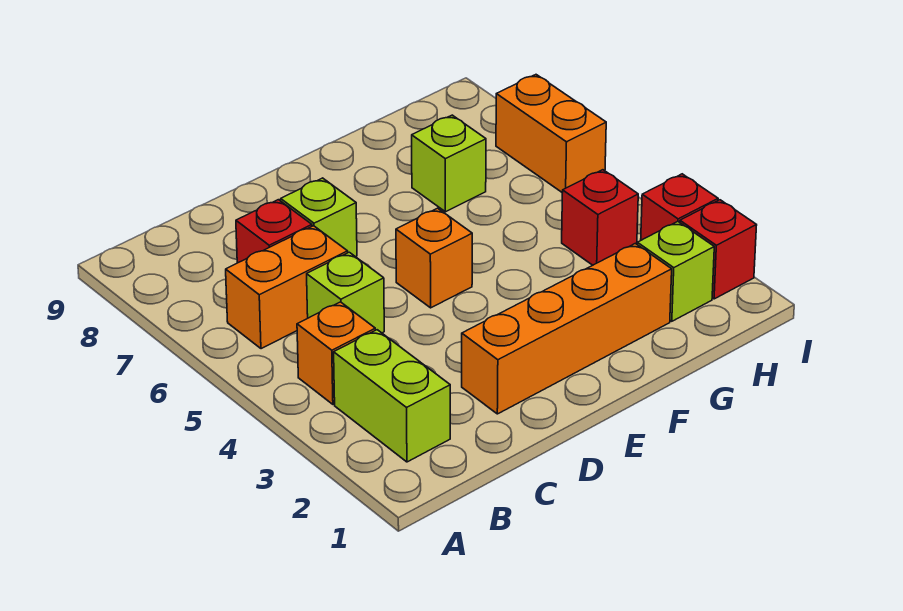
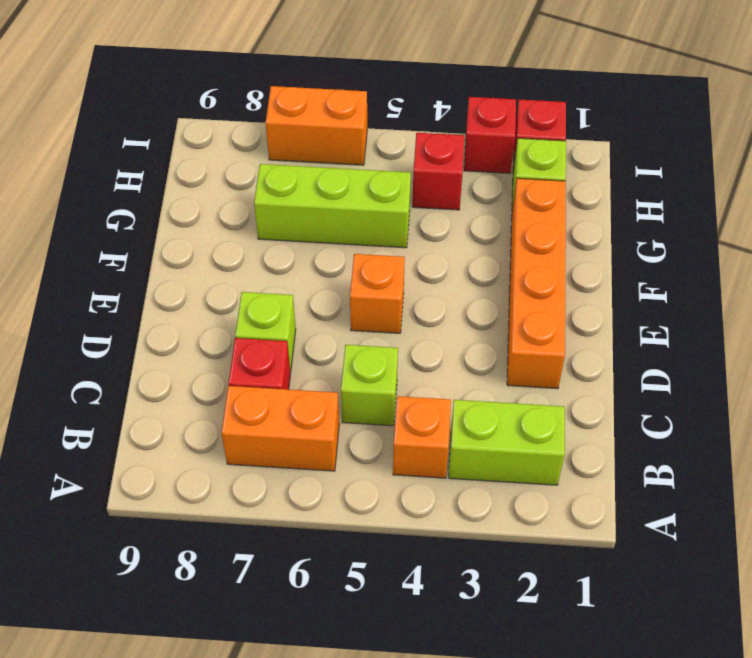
orange brick B6:C6 level 1 -> orange brick B6:B7 level 1
lime brick G7 level 1 -> lime brick G5:G7 level 1

